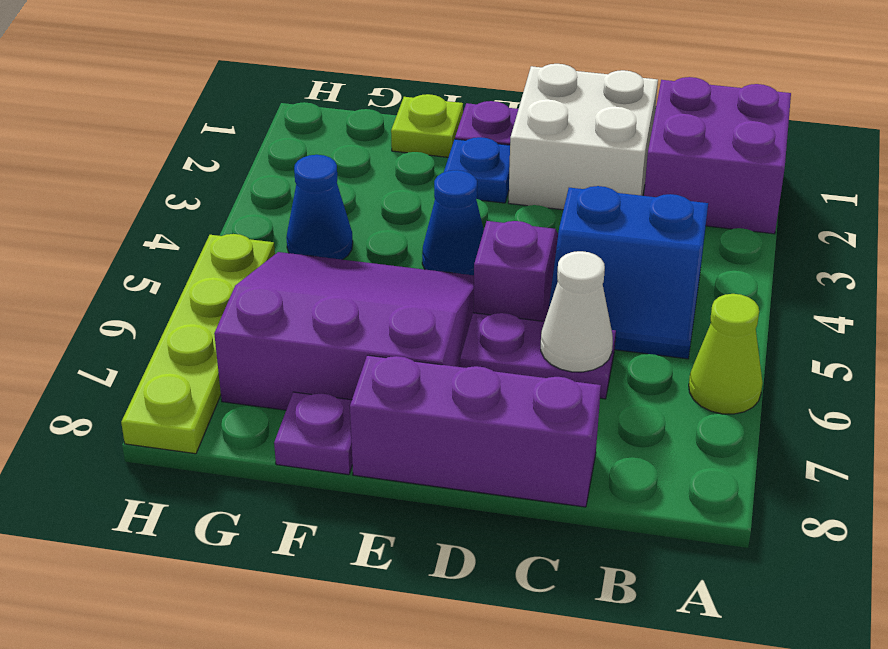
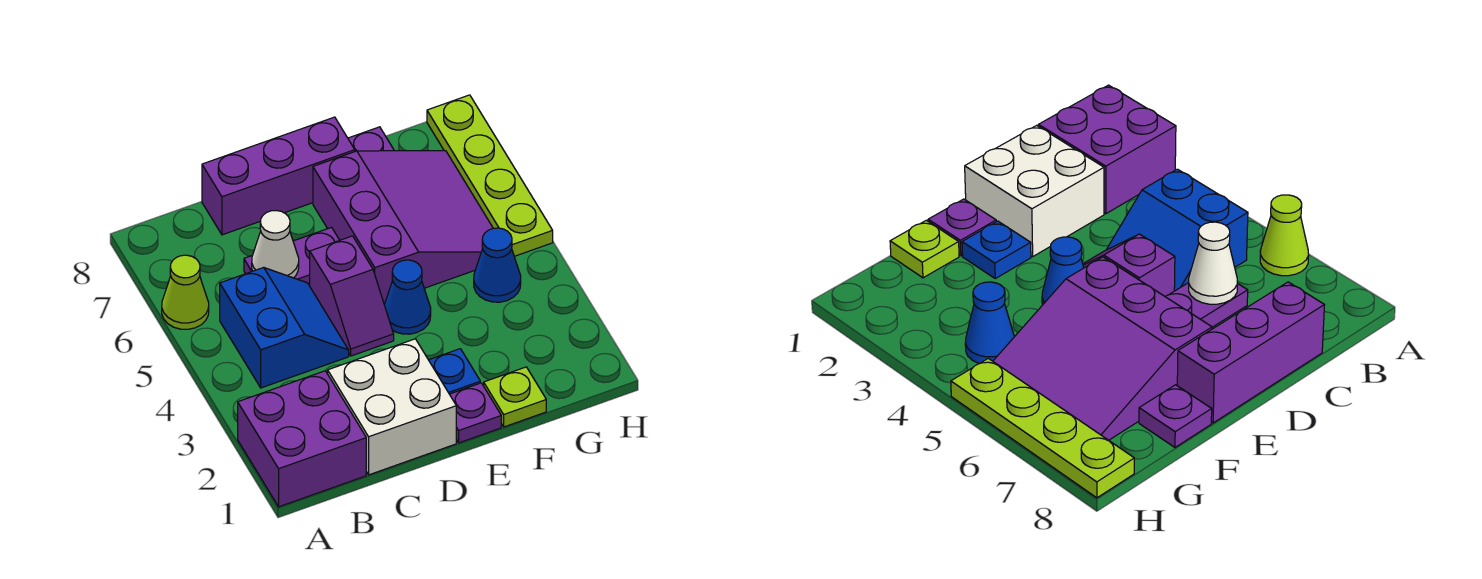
blue slope B4:C5 level 1 top 4 -> blue slope B4:C5 level 1 top B
purple slope E5:G7 level 1 top 7 -> purple slope E5:G7 level 1 top E

